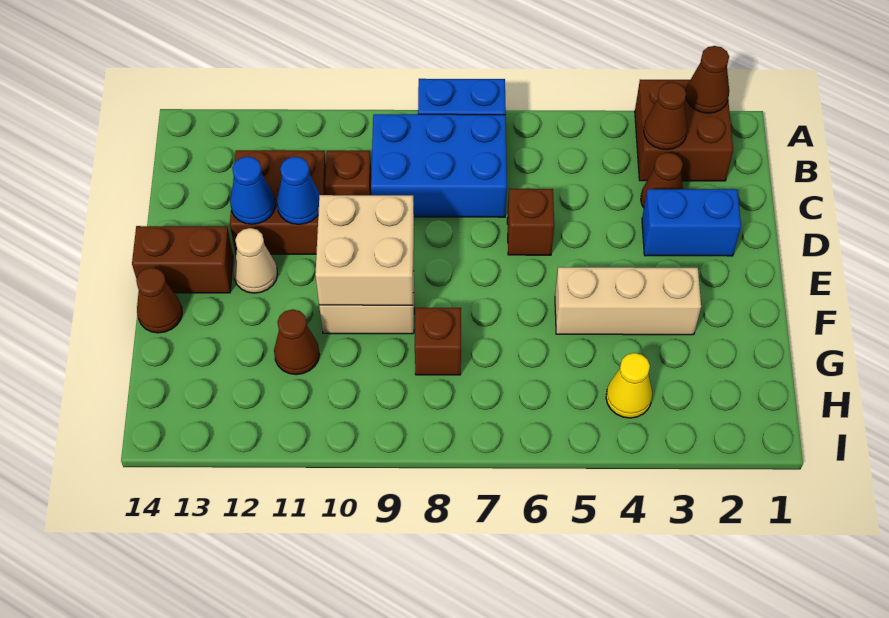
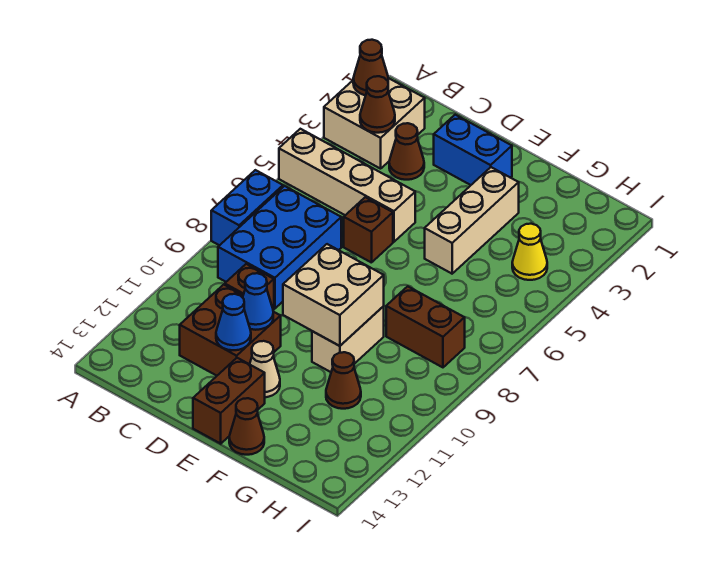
brown brick A2:B3 level 1 -> tan brick A2:B3 level 1
none -> tan brick A5:D5 level 1
blue brick D2:D3 level 1 -> blue brick D2:E2 level 1
brown brick G8 level 1 -> brown brick G8:H8 level 1

